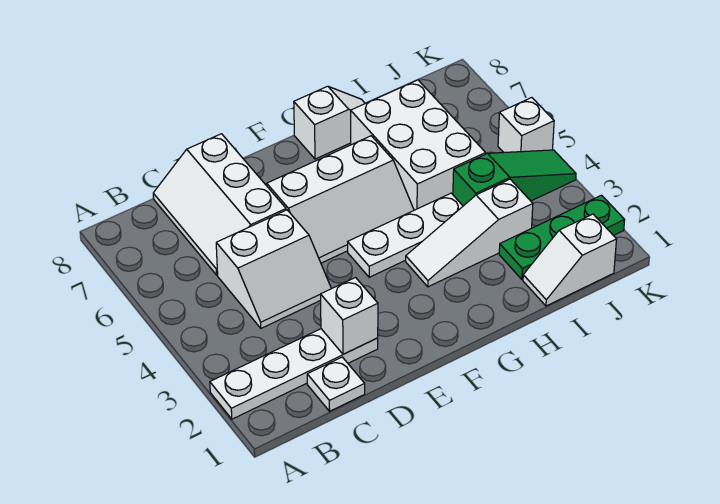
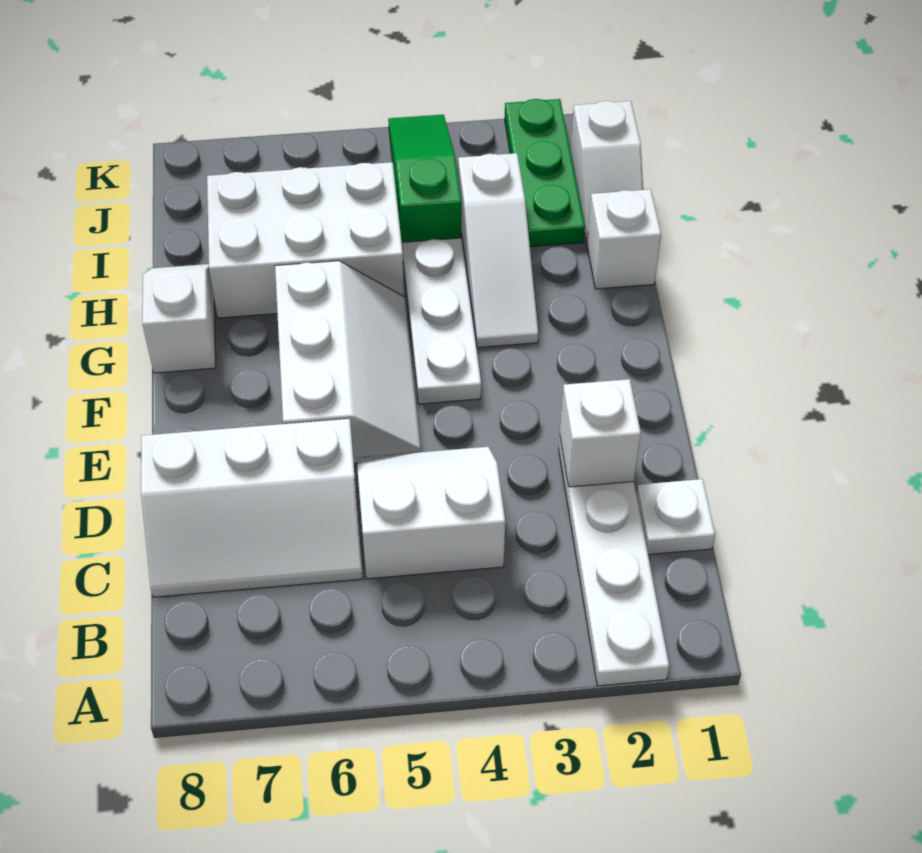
white slope C4:D5 level 1 top 5 -> white slope C4:D5 level 1 top C
white brick K5 level 1 -> white brick H1 level 1

